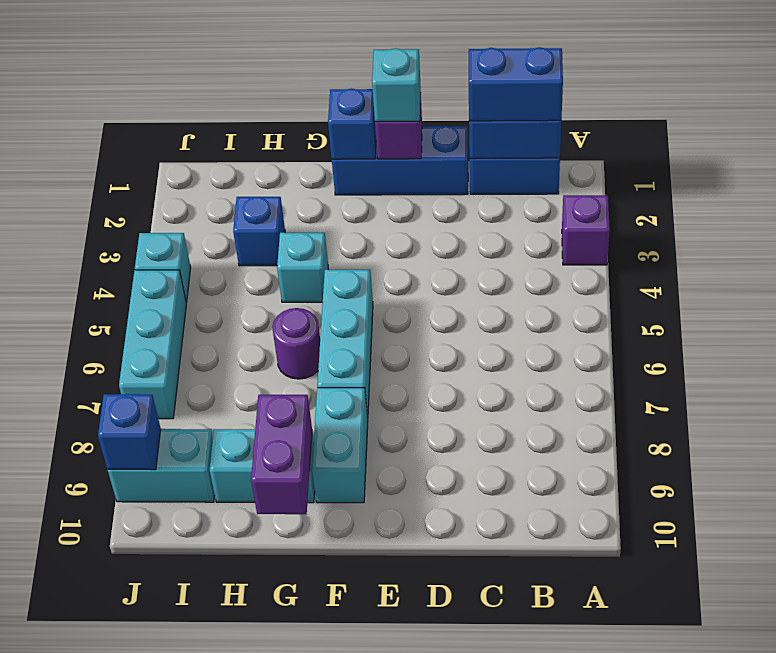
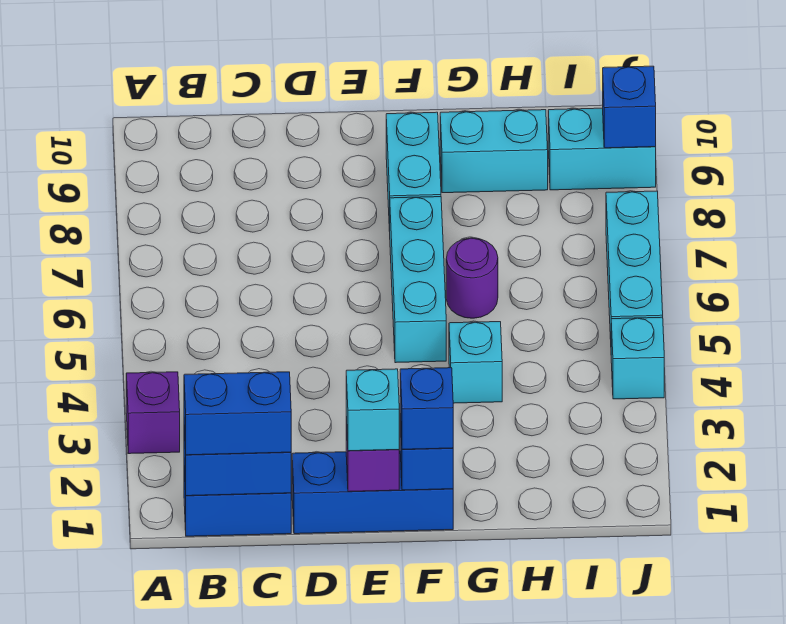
purple brick G9:G10 level 2 -> none
blue brick H3 level 1 -> blue brick F1 level 3

